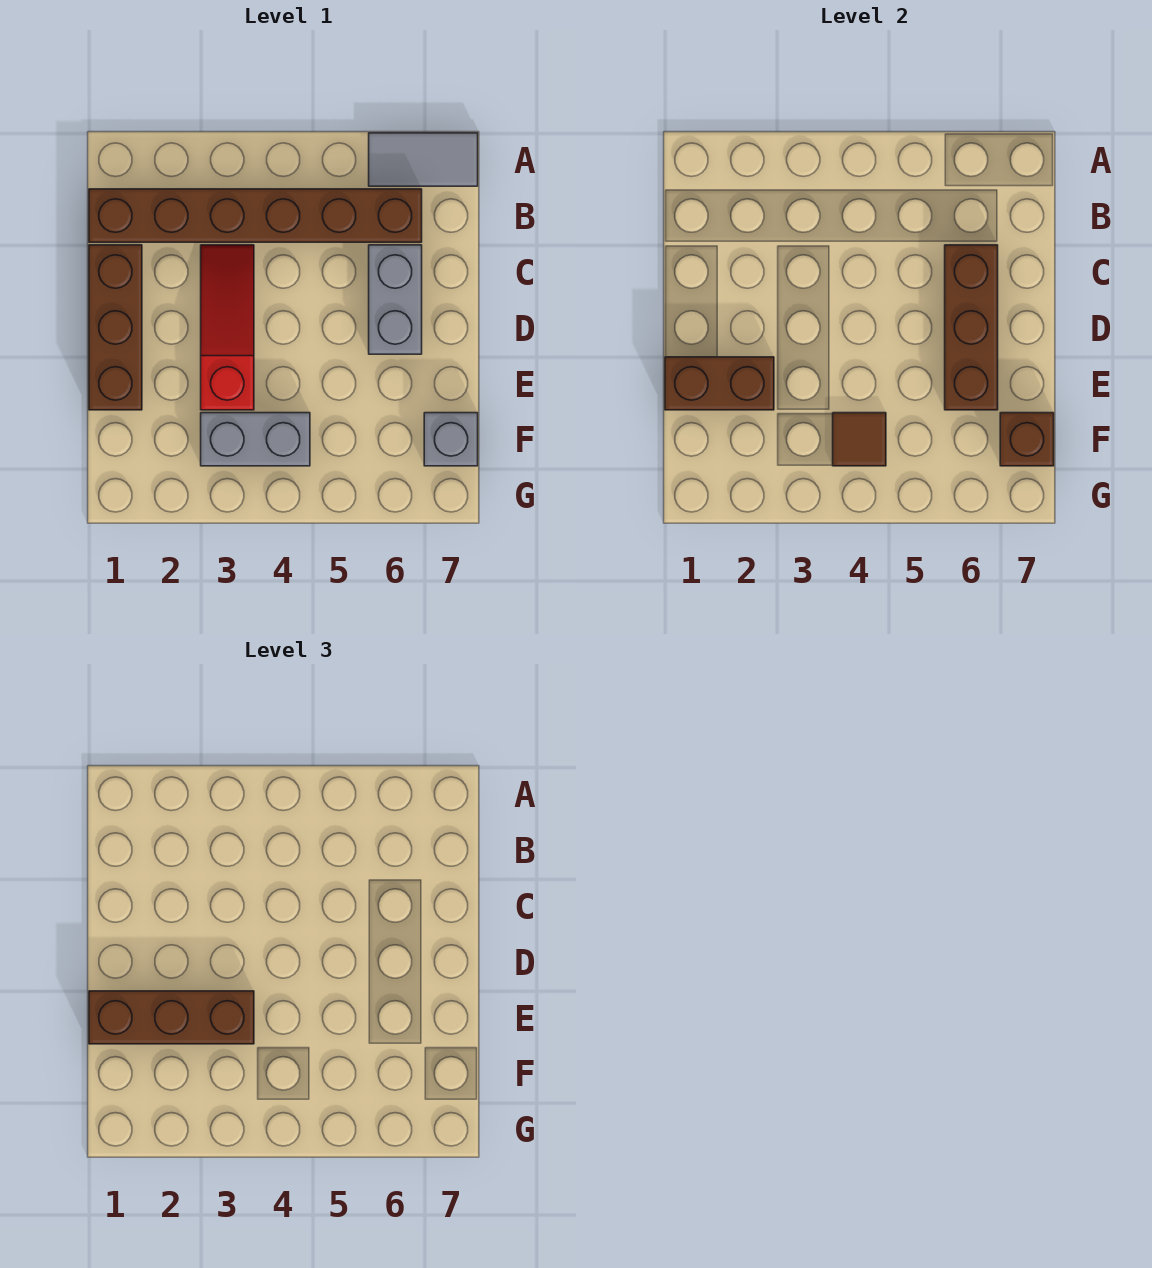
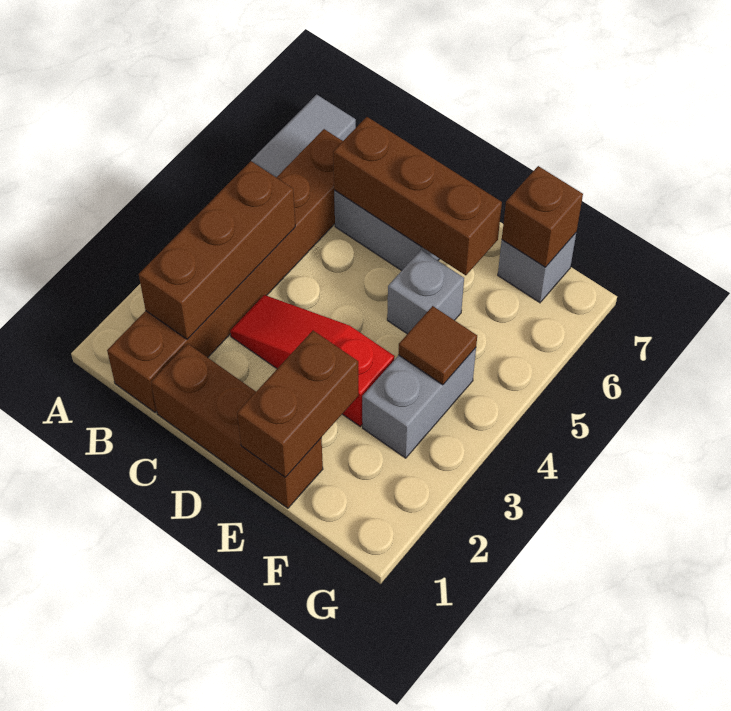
brown brick E1:E3 level 3 -> brown brick B2:B4 level 2
none -> grey brick E5 level 1

